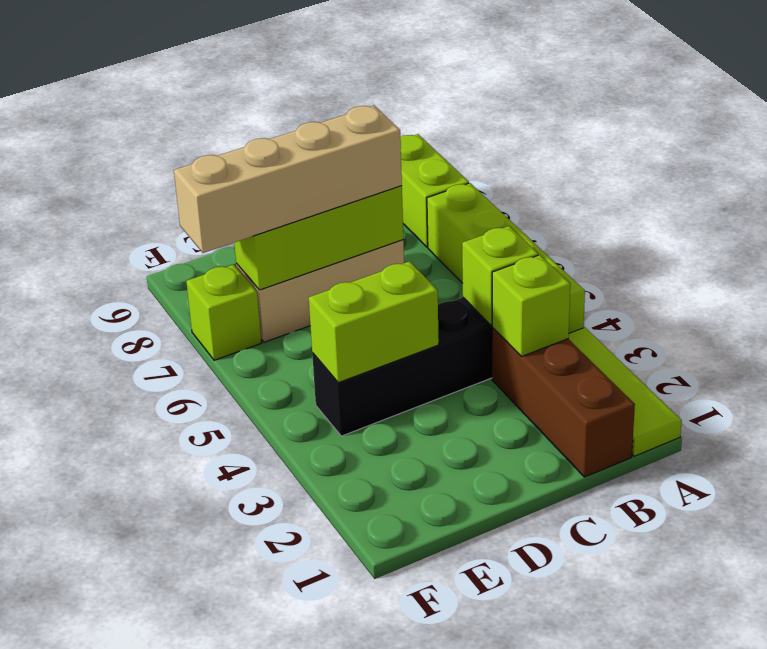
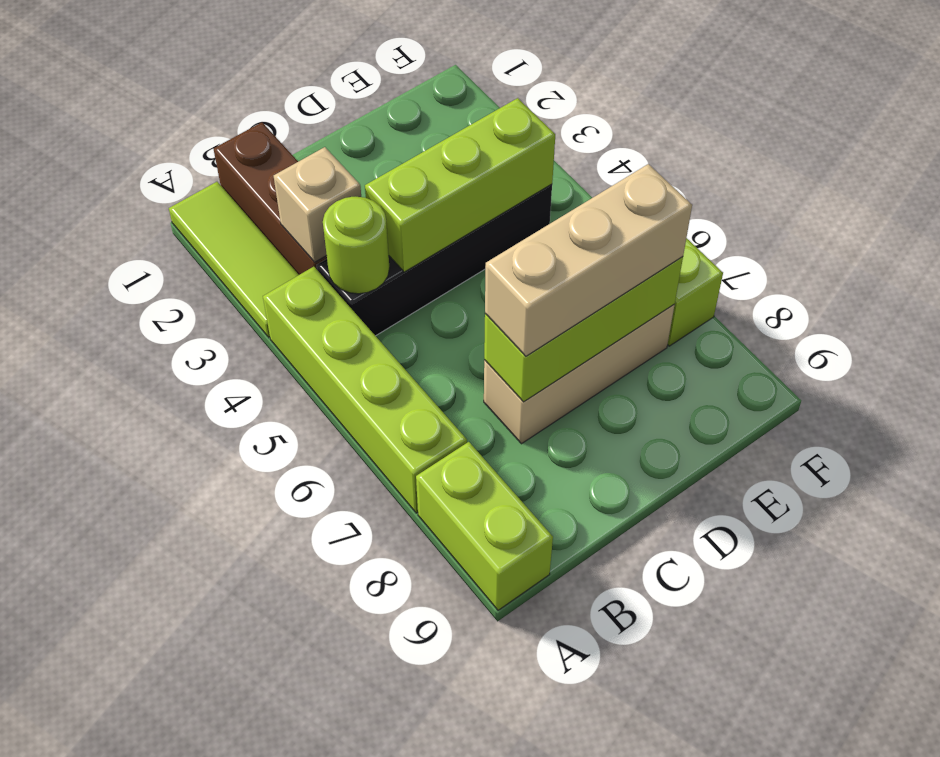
lime brick B3 level 2 -> tan brick B3 level 2
lime brick B4 level 2 -> lime round brick B4 level 2
tan brick C7:F7 level 3 -> tan brick C7:E7 level 3
lime brick D4:E4 level 2 -> lime brick C4:E4 level 2

